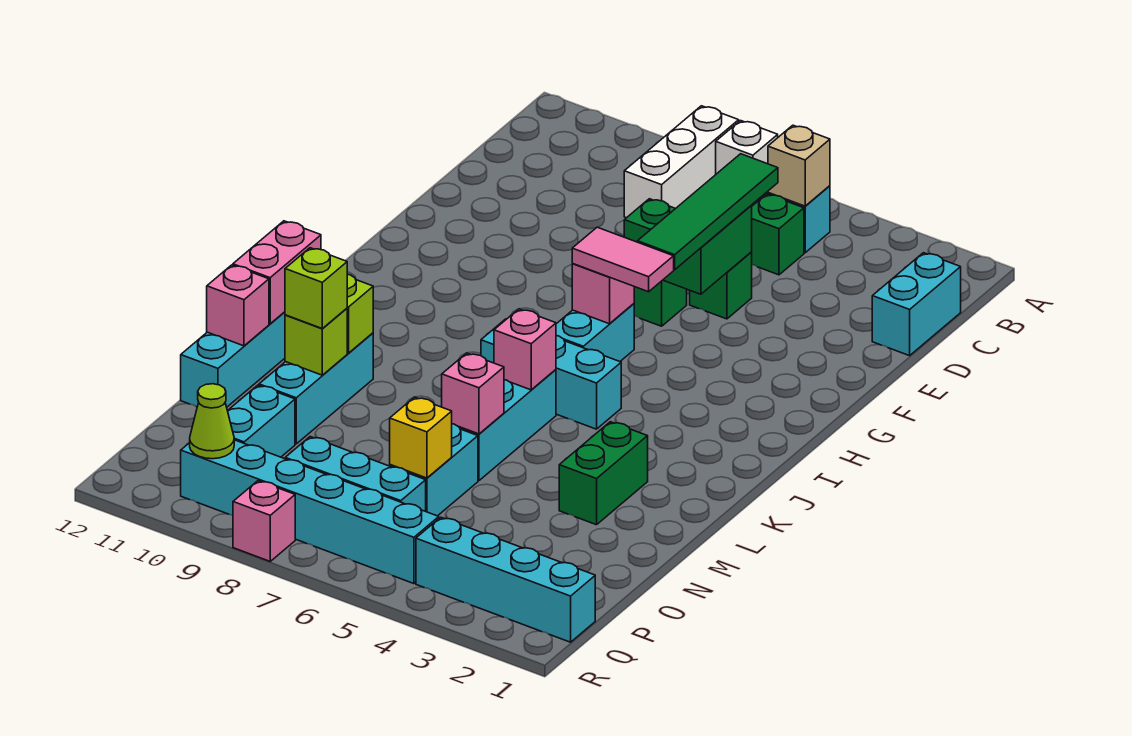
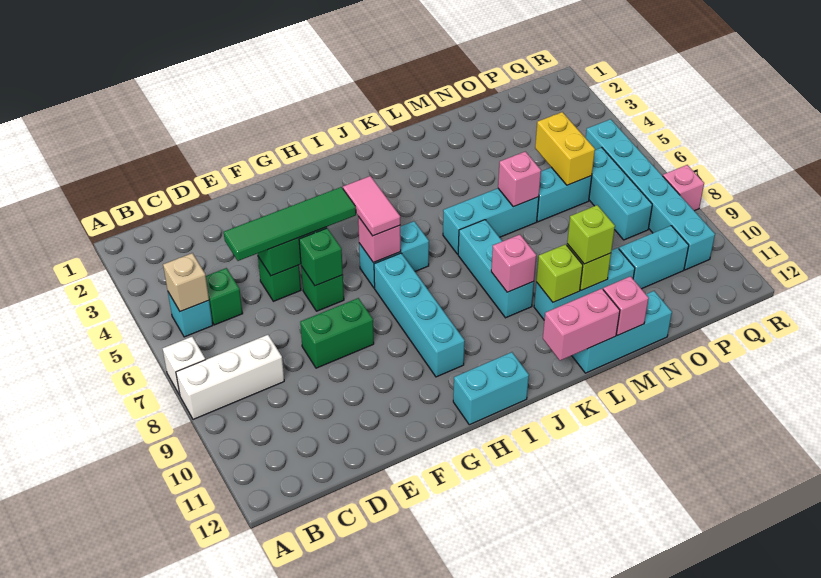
cyan brick C1:D1 level 1 -> cyan brick H12:I12 level 1
cyan brick J5:J7 level 1 -> cyan brick K7:K9 level 1
pink brick K6 level 2 -> pink brick K9 level 2
green brick L3:M3 level 1 -> green brick E8:F8 level 1
yellow brick O6 level 2 -> yellow brick O5:O6 level 2
cyan brick Q1:Q4 level 1 -> cyan brick H7:H10 level 1
lime cone Q10 level 2 -> none

